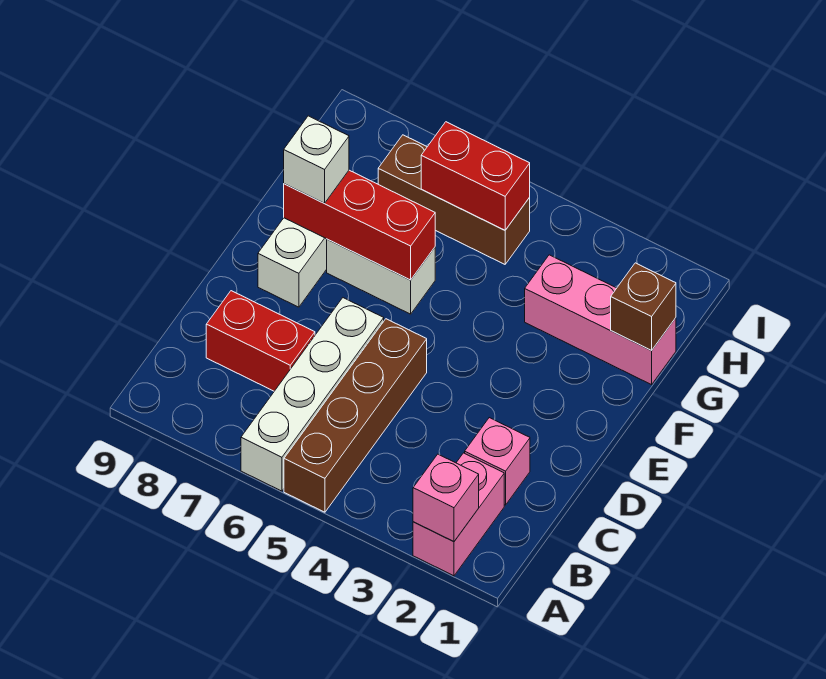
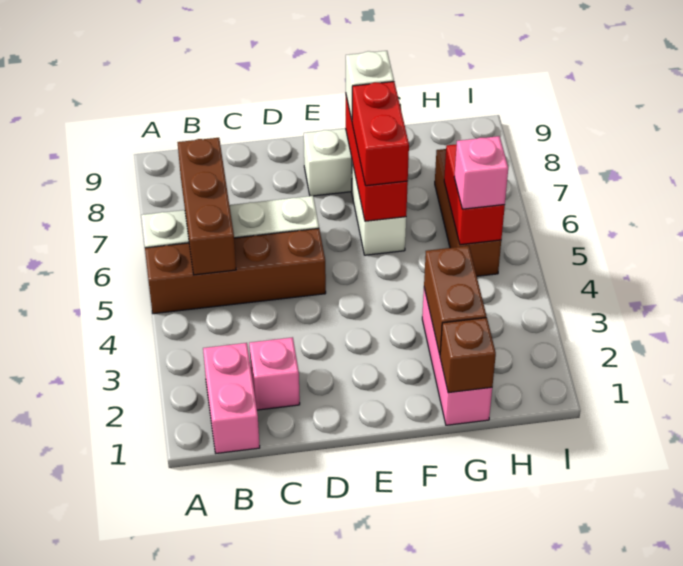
pink brick A2:B2 level 1 -> pink brick B1:B2 level 1
pink brick A2 level 2 -> pink brick H5 level 3
none -> brown brick B5:B7 level 2
red brick C7:C8 level 1 -> red brick F6:F7 level 3
none -> brown brick G2:G3 level 2

